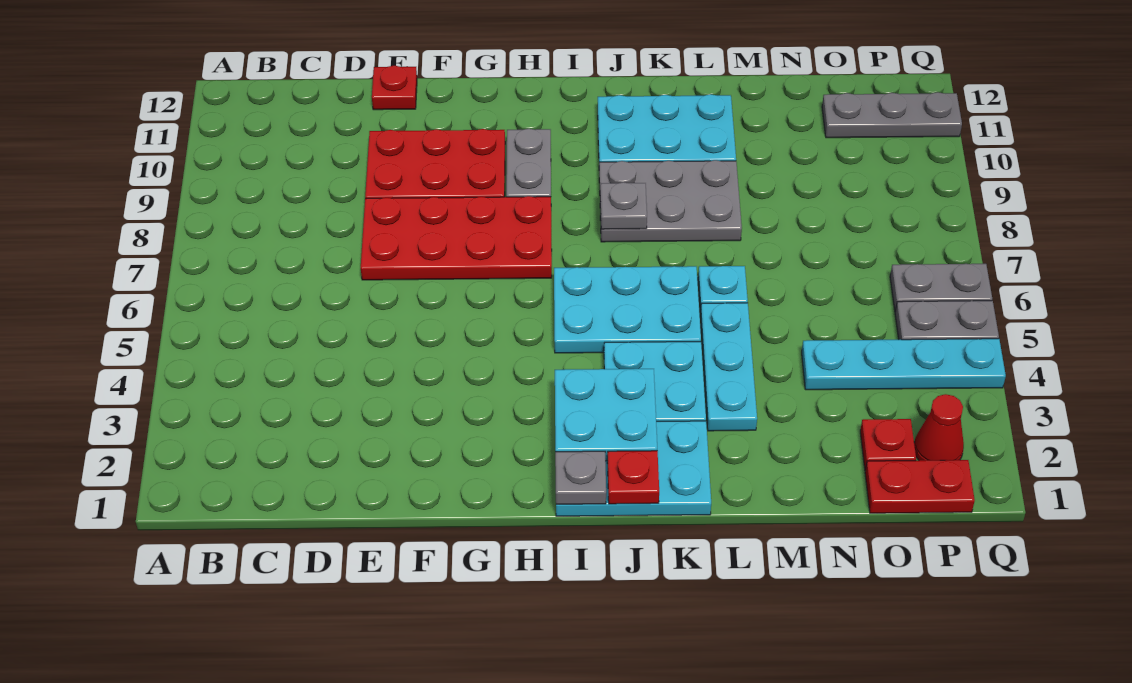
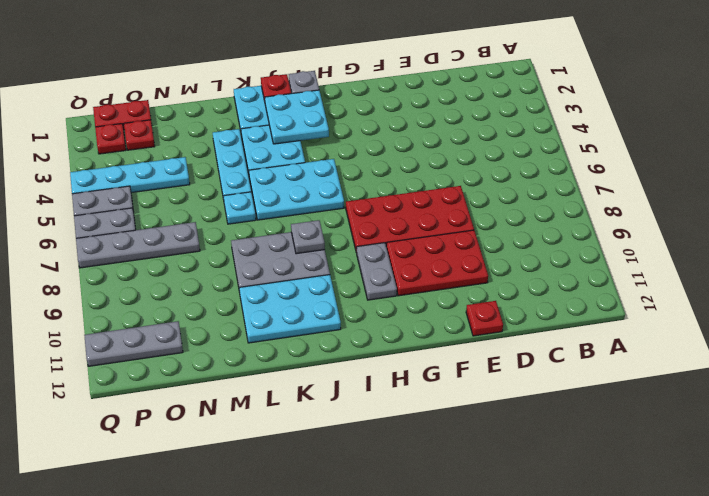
none -> grey plate N7:Q7 level 1
red cone P2 level 1 -> red plate P2 level 1

